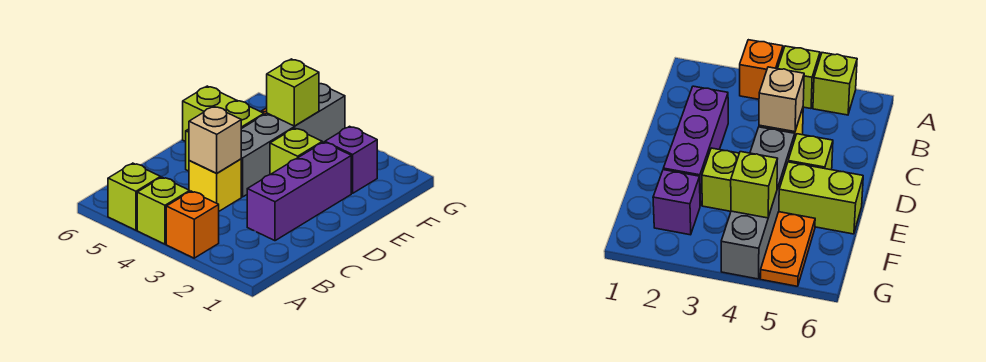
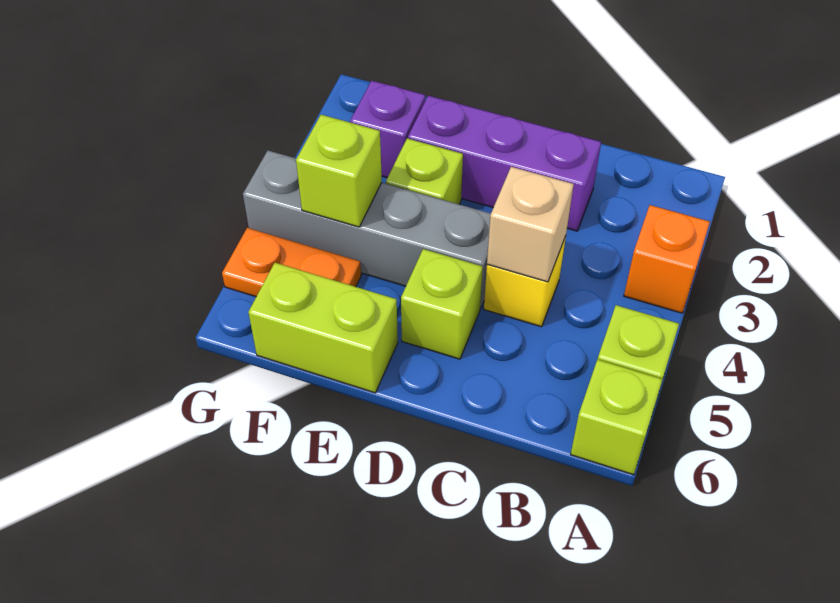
lime brick A4 level 1 -> lime brick A6 level 1
lime brick E5:E6 level 1 -> lime brick E6:F6 level 1

